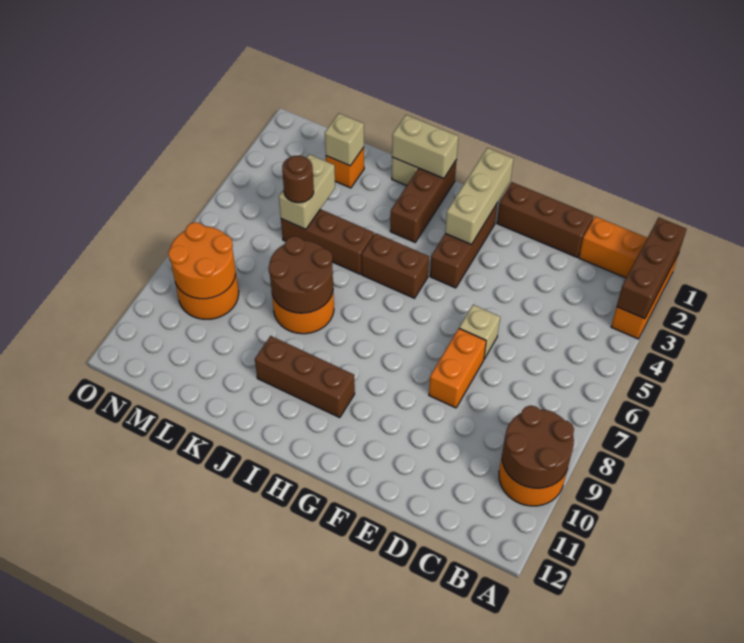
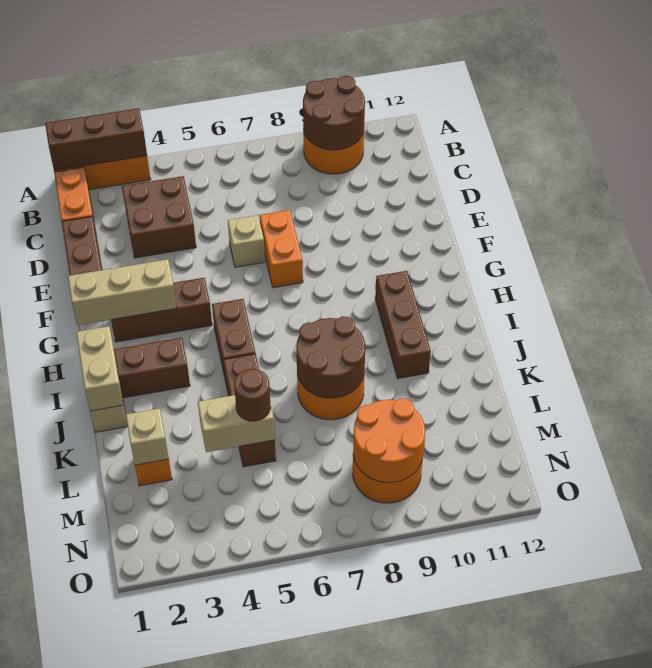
none -> brown brick C3:D4 level 1
orange brick E7:E8 level 1 -> orange brick E7:F7 level 1

